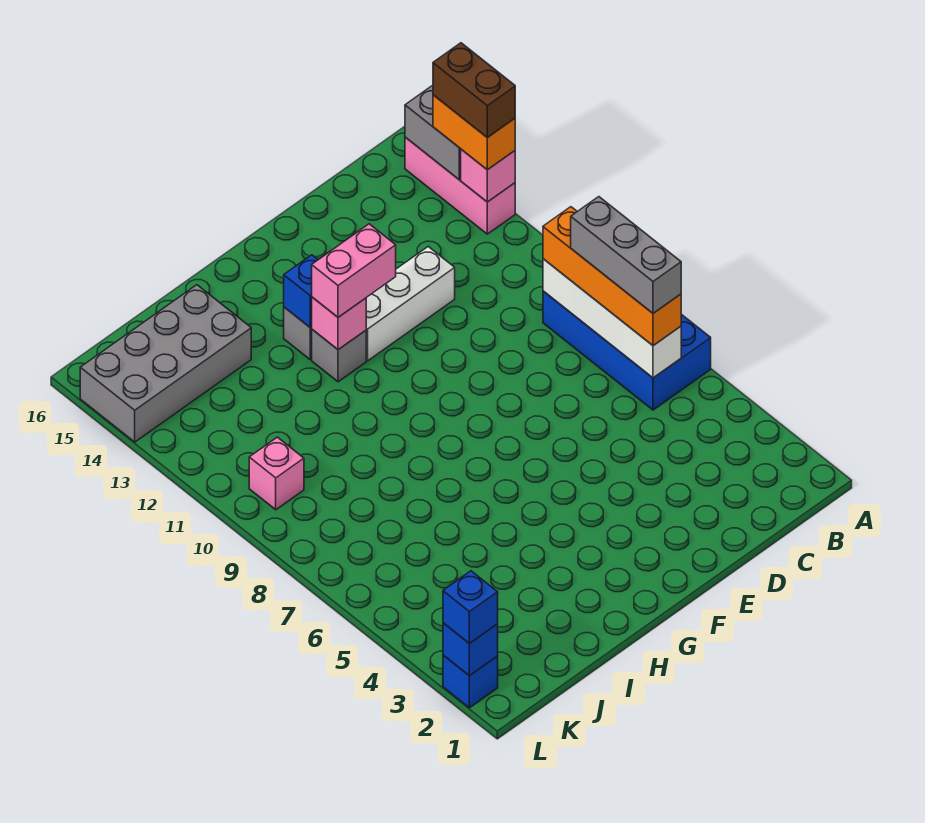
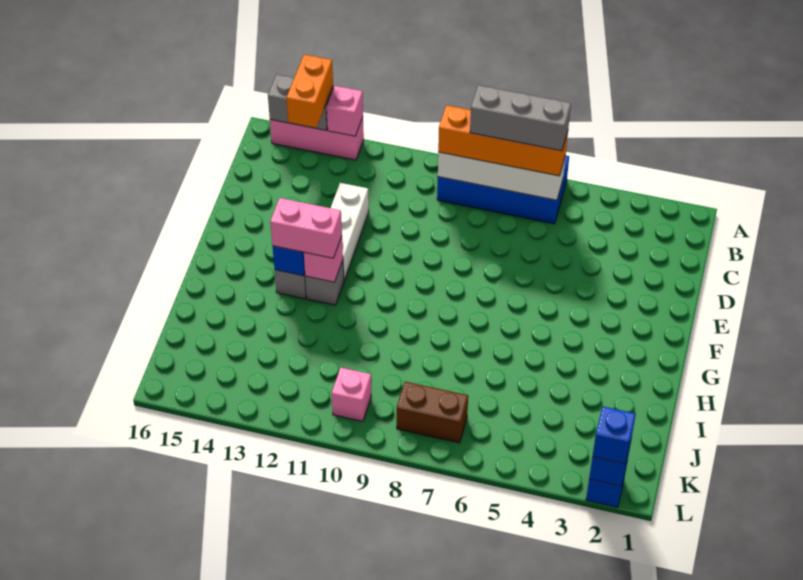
orange brick A13:A14 level 3 -> orange brick A14:B14 level 3
brown brick A13:A14 level 4 -> brown brick K7:K8 level 1
pink brick F12:G12 level 3 -> pink brick G12:G13 level 3
grey brick I14:L15 level 1 -> none

